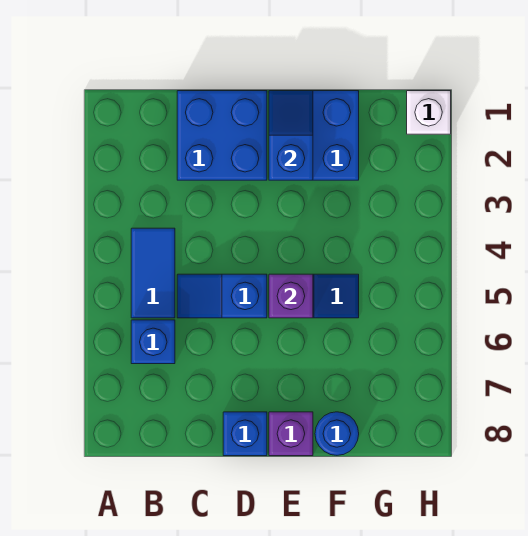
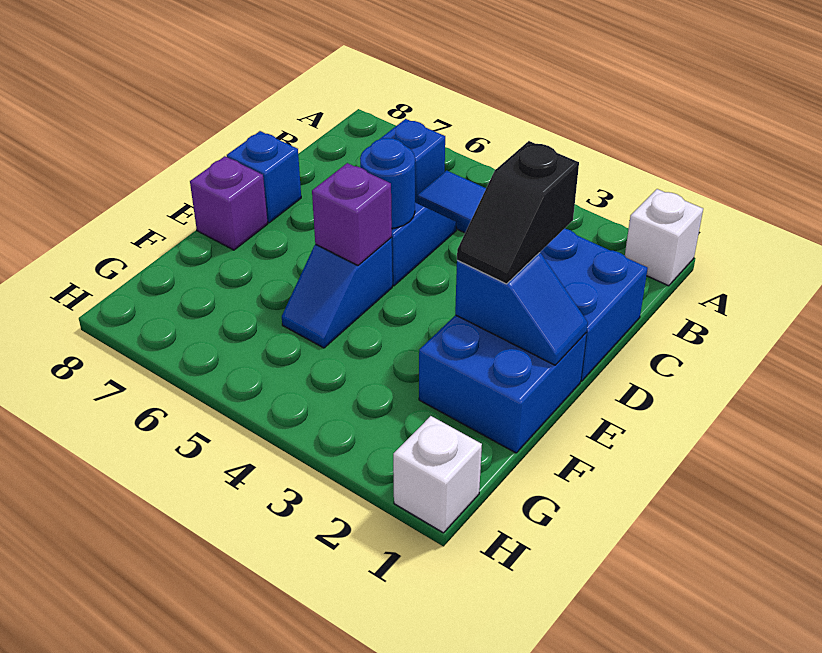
none -> white brick A1 level 1
none -> black slope D2:E2 level 3 top D
blue round brick F8 level 1 -> blue round brick D5 level 2

